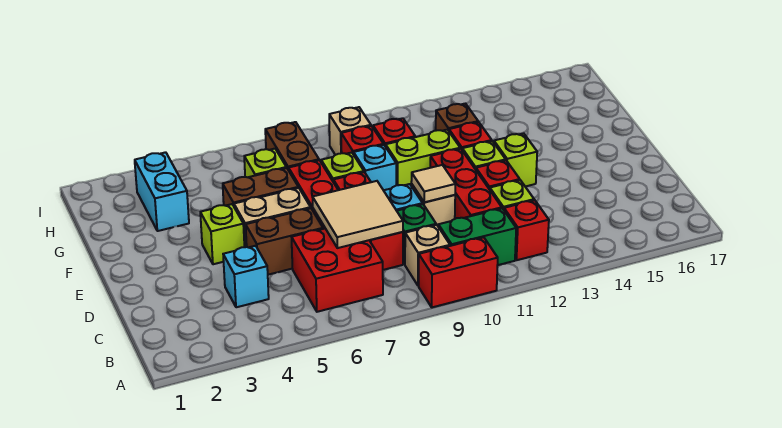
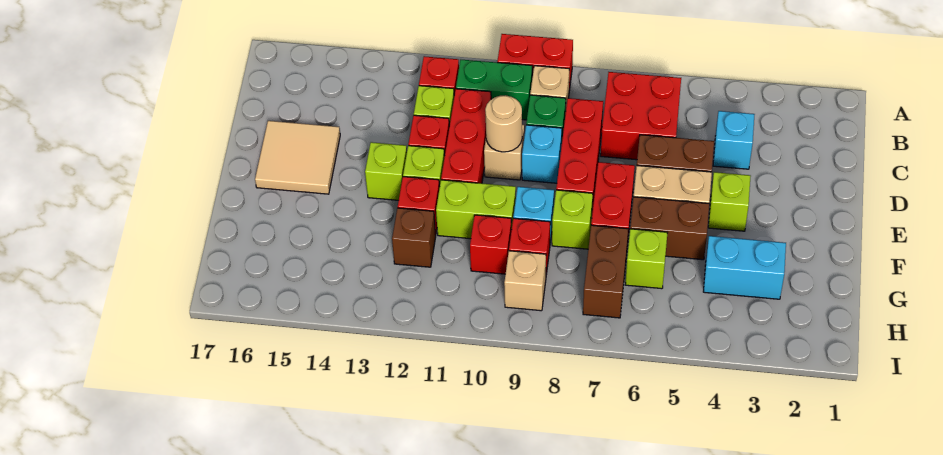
tan tile C7:D8 level 2 -> tan tile D15:E16 level 1
tan tile D10 level 2 -> tan round brick D10 level 2
cyan brick G3:H3 level 1 -> cyan brick G3:G4 level 1

